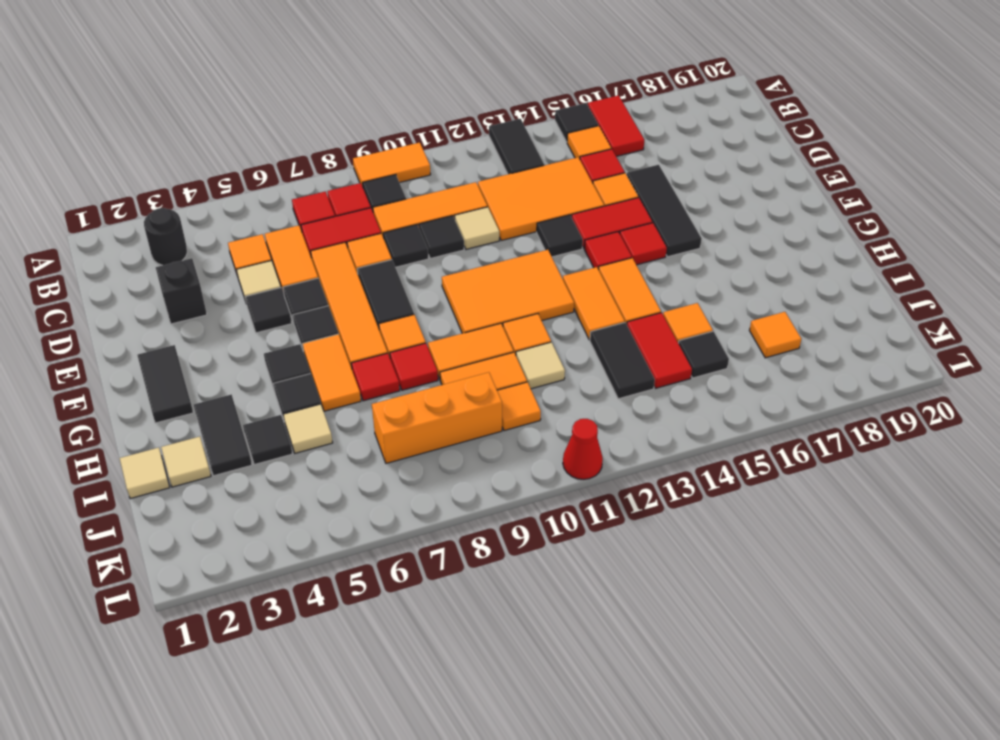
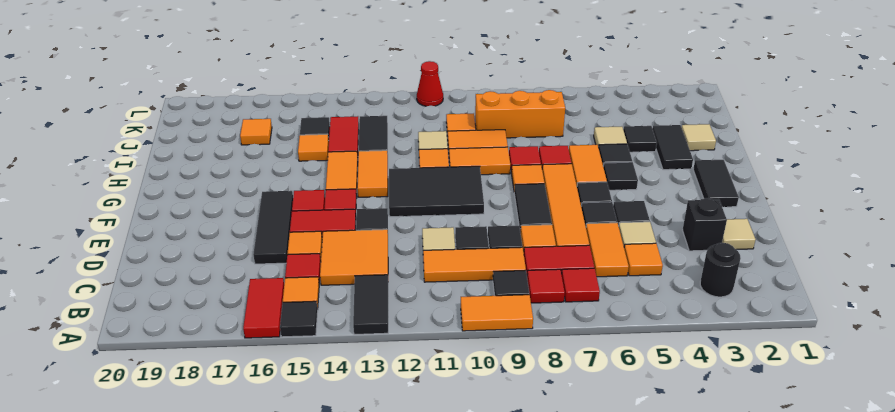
orange tile C12:D14 level 1 -> orange tile C13:D14 level 1
orange tile F10:G12 level 1 -> black tile F10:G12 level 1
tan tile I1 level 1 -> tan tile D2 level 1

